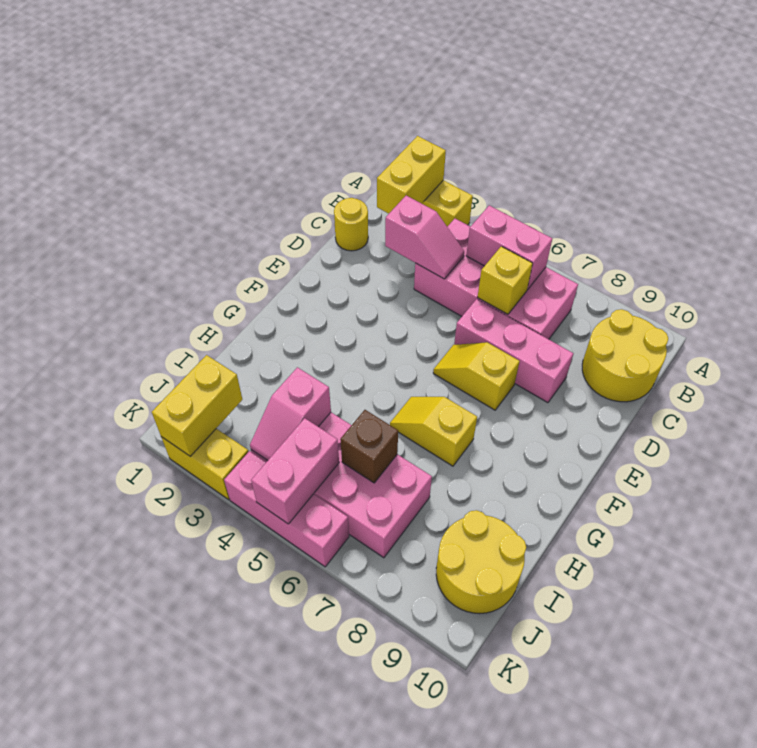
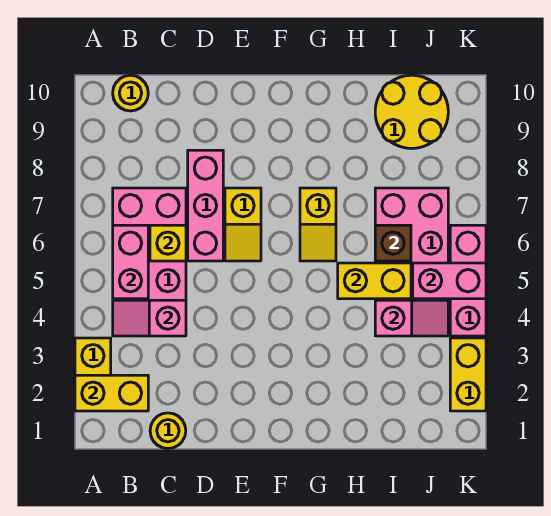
yellow round brick B9:C10 level 1 -> yellow round brick B10 level 1
pink slope C3:C4 level 2 top 3 -> pink slope B4:C4 level 2 top C
yellow brick J2:K2 level 2 -> yellow brick H5:I5 level 2

